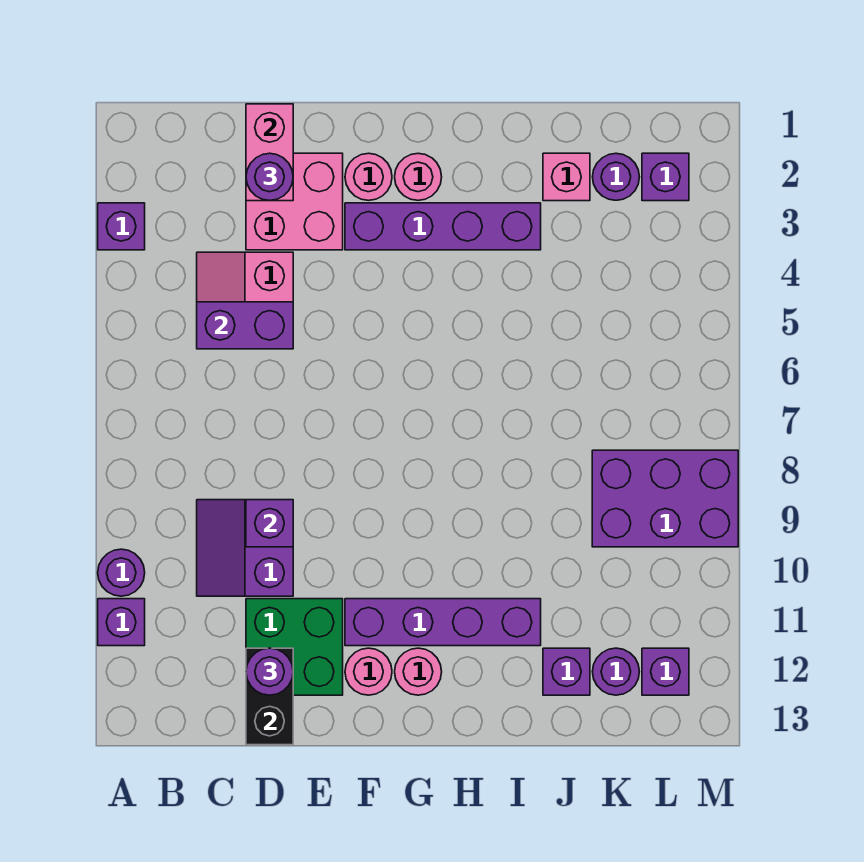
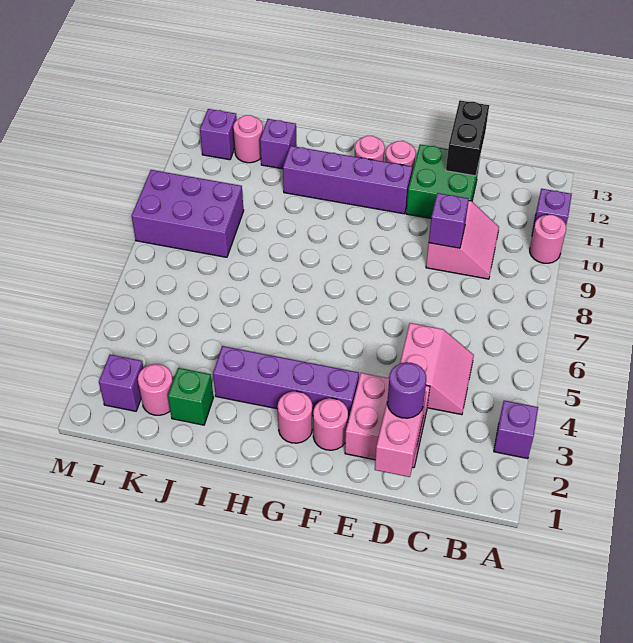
purple round brick A10 level 1 -> pink round brick A10 level 1
purple brick C5:D5 level 2 -> none
purple slope C9:D10 level 1 top D -> pink slope C9:D10 level 1 top D
purple round brick D12 level 3 -> none
pink brick J2 level 1 -> green brick J2 level 1
purple round brick K2 level 1 -> pink round brick K2 level 1
purple round brick K12 level 1 -> pink round brick K12 level 1

